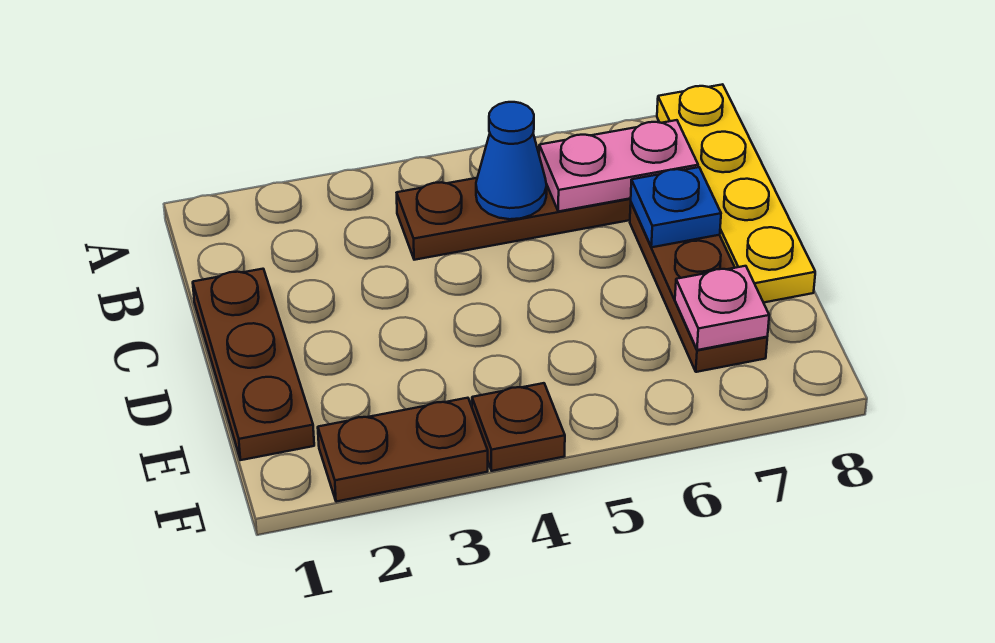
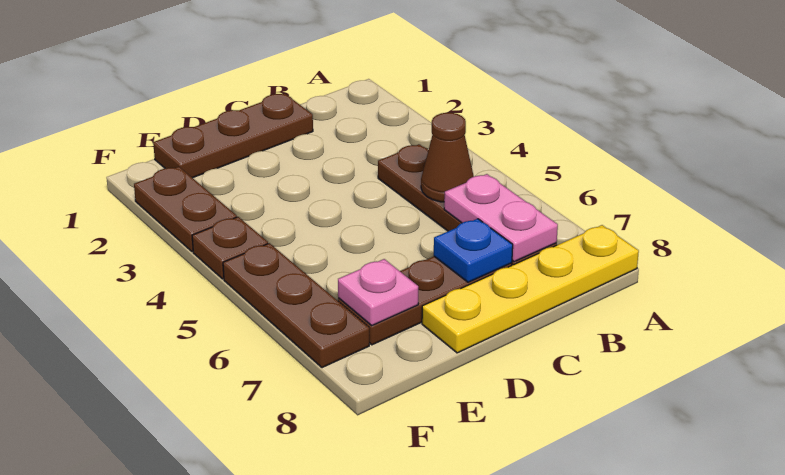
blue cone B5 level 2 -> brown cone B5 level 2
none -> brown plate F5:F7 level 1

